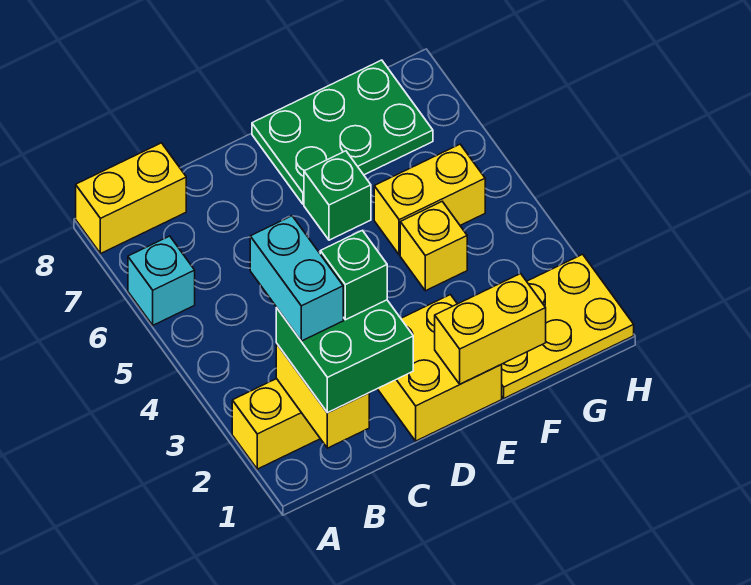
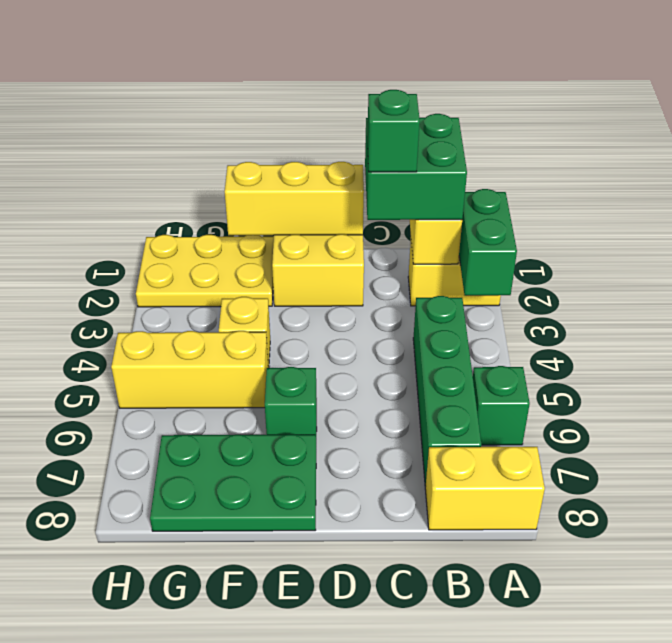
none -> green brick A2:A3 level 2
cyan brick A6 level 1 -> green brick A6 level 1
cyan brick B2:B3 level 4 -> none
none -> green brick B4:B7 level 1
yellow brick E1:F1 level 2 -> yellow brick D1:F1 level 2
yellow brick F5:G5 level 1 -> yellow brick F5:H5 level 1

